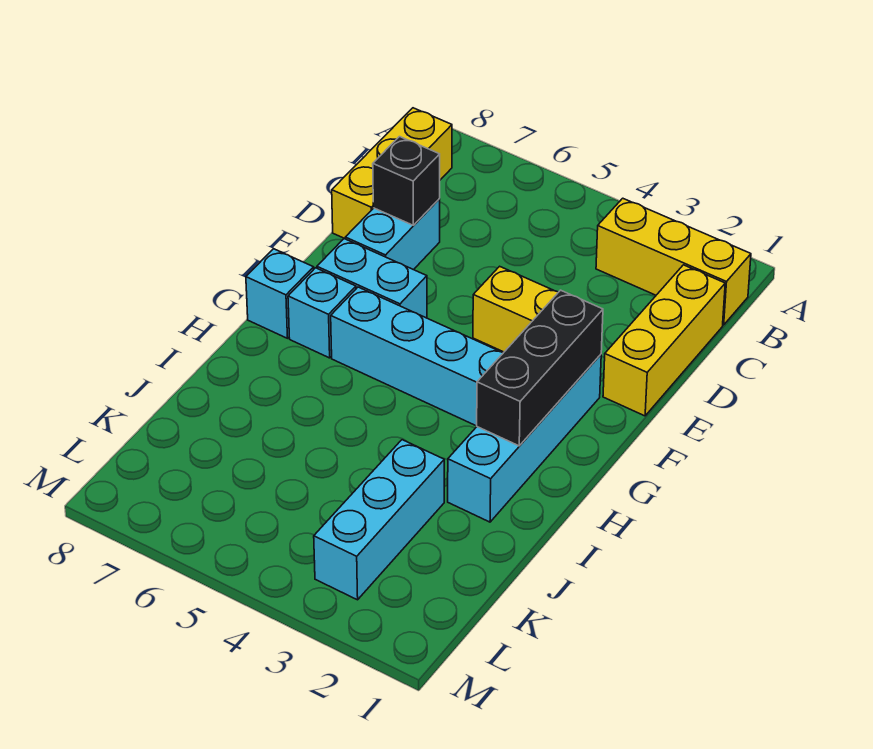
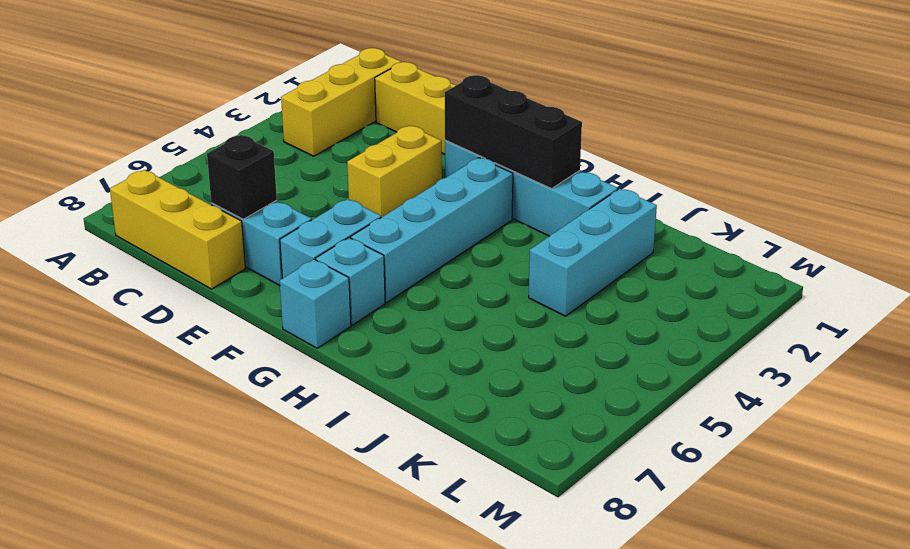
cyan brick J3:L3 level 1 -> cyan brick J2:J4 level 1

